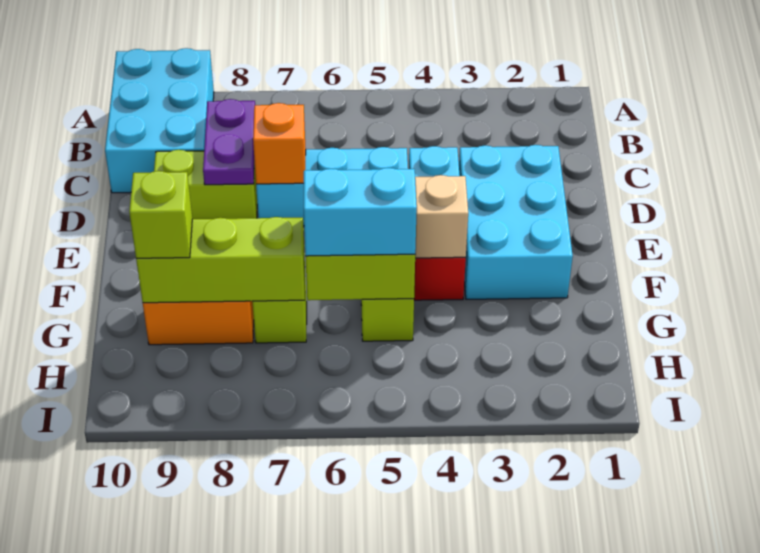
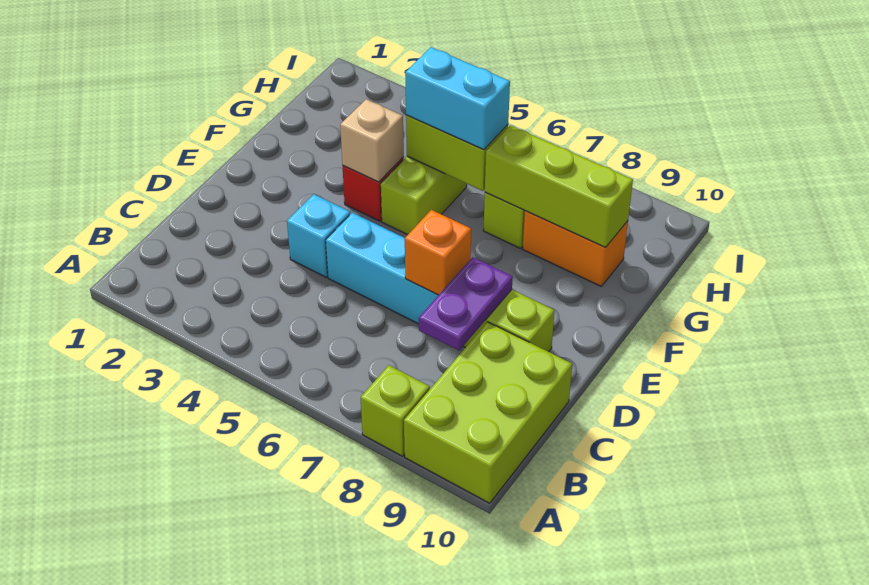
cyan brick A9:C10 level 1 -> lime brick A9:C10 level 1
cyan brick D2:F3 level 1 -> none
lime brick G9 level 3 -> lime brick A8 level 1

